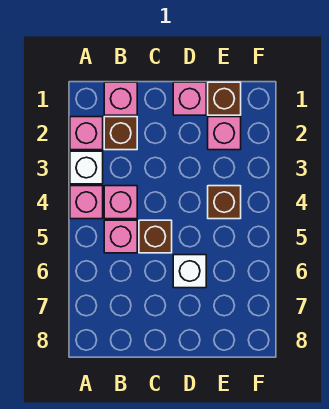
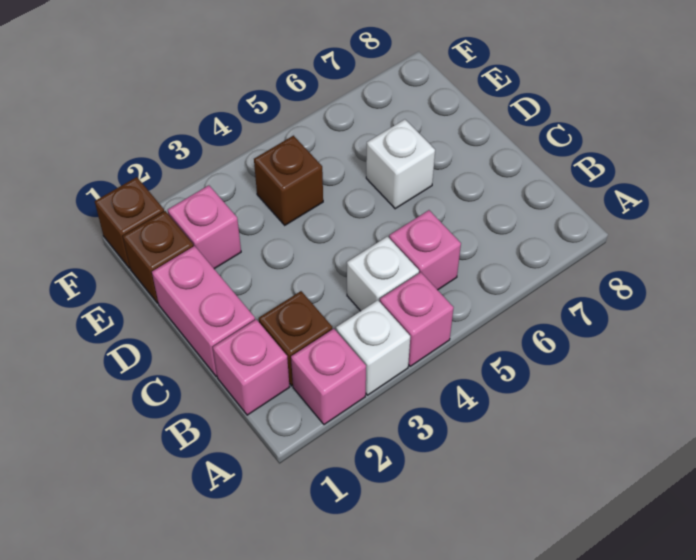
pink brick B4 level 1 -> white brick B4 level 1
brown brick C5 level 1 -> brown brick F1 level 1
pink brick D1 level 1 -> pink brick C1:D1 level 1

